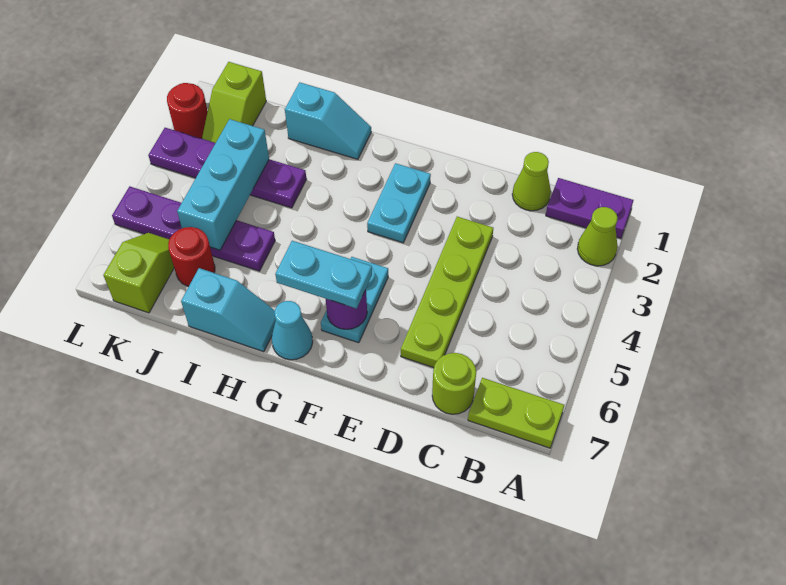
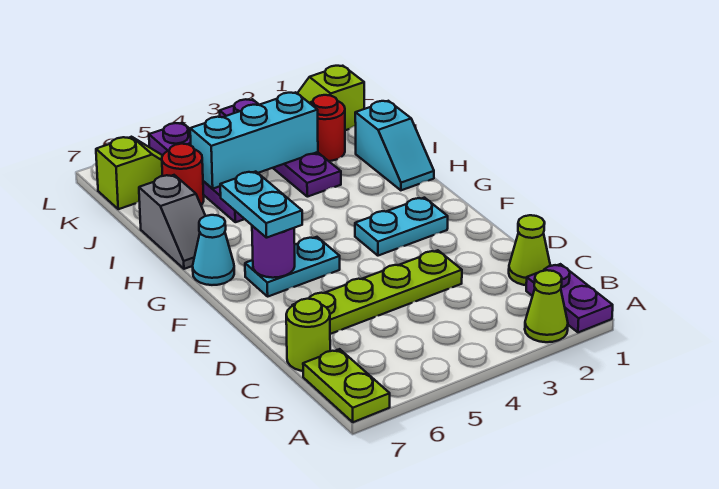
cyan slope H7:I7 level 1 top I -> grey slope H7:I7 level 1 top I
red round brick L2 level 1 -> red round brick J2 level 1

